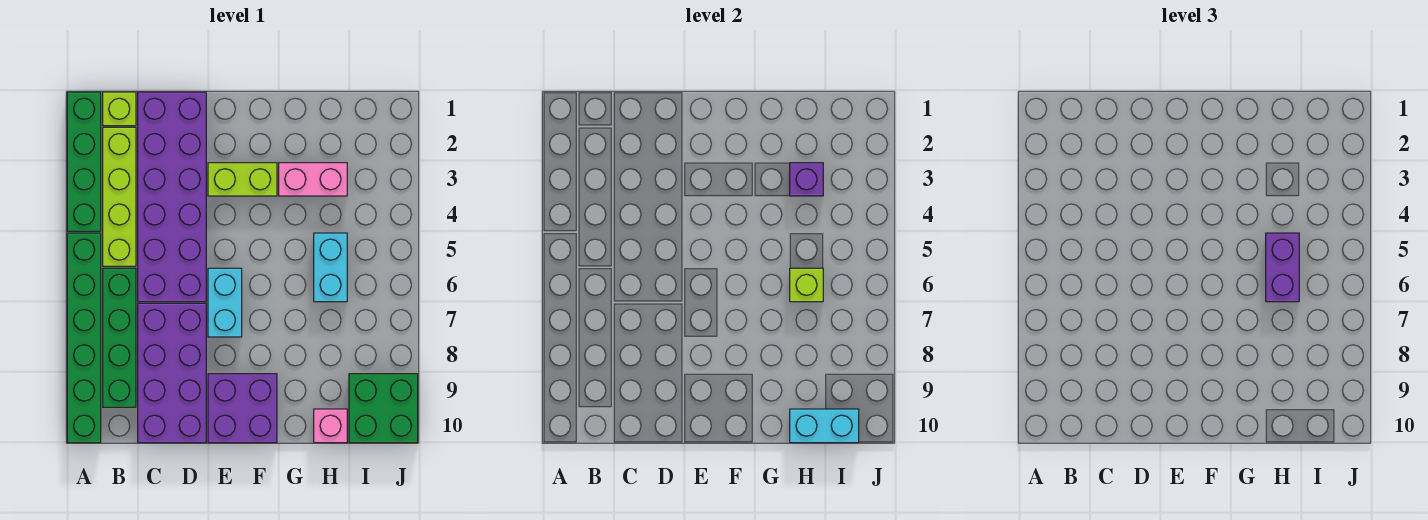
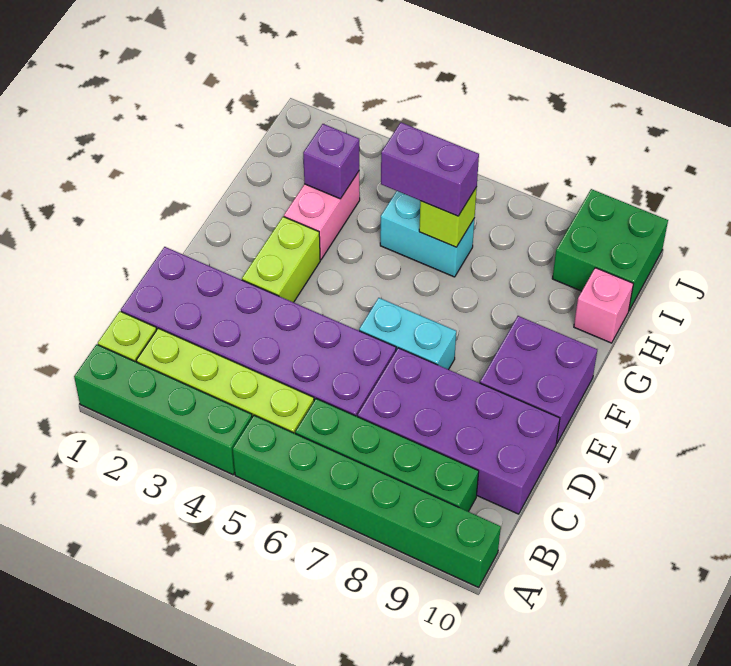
cyan brick H10:I10 level 2 -> none

